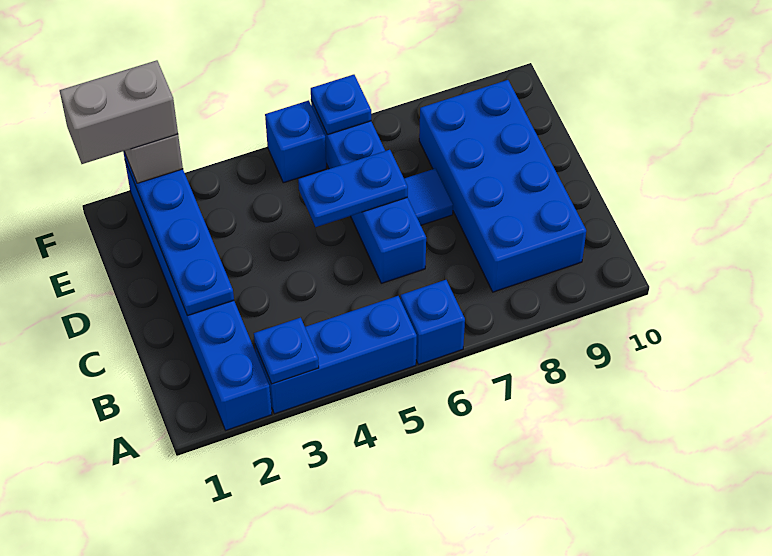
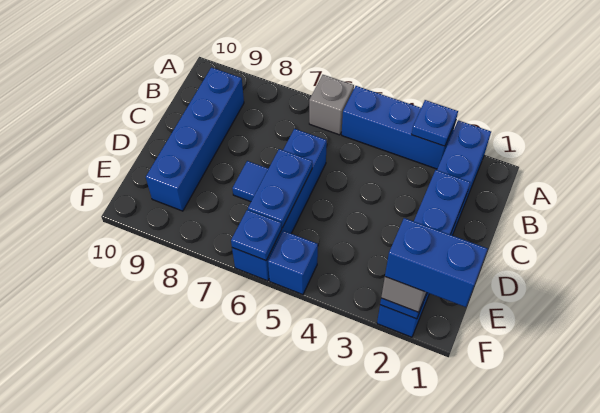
blue brick A6 level 1 -> grey brick A6 level 1
blue brick B8:E9 level 1 -> blue brick B9:E9 level 1
blue plate D5:D6 level 2 -> blue plate D6:E6 level 2
grey brick F1:F2 level 4 -> blue brick F1:F2 level 4

